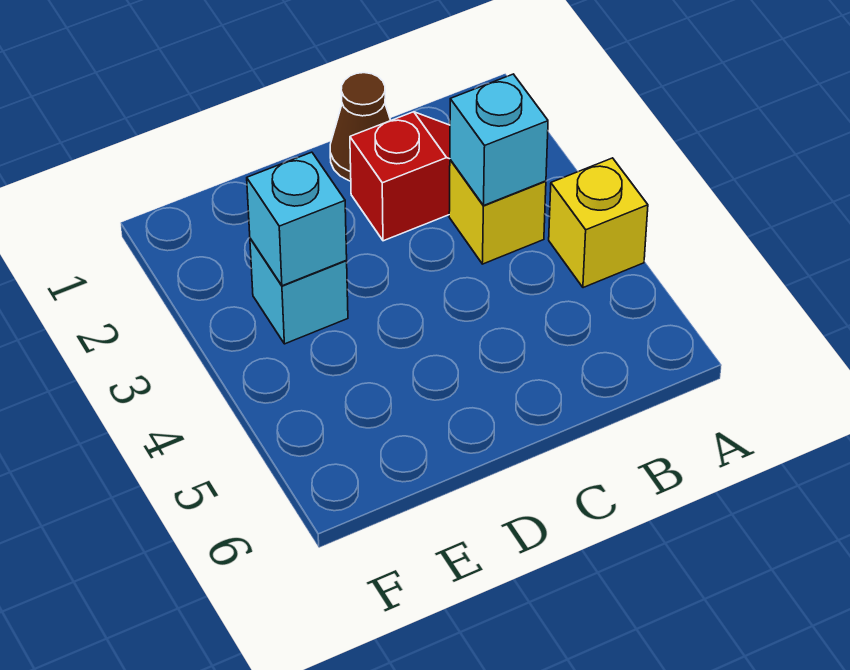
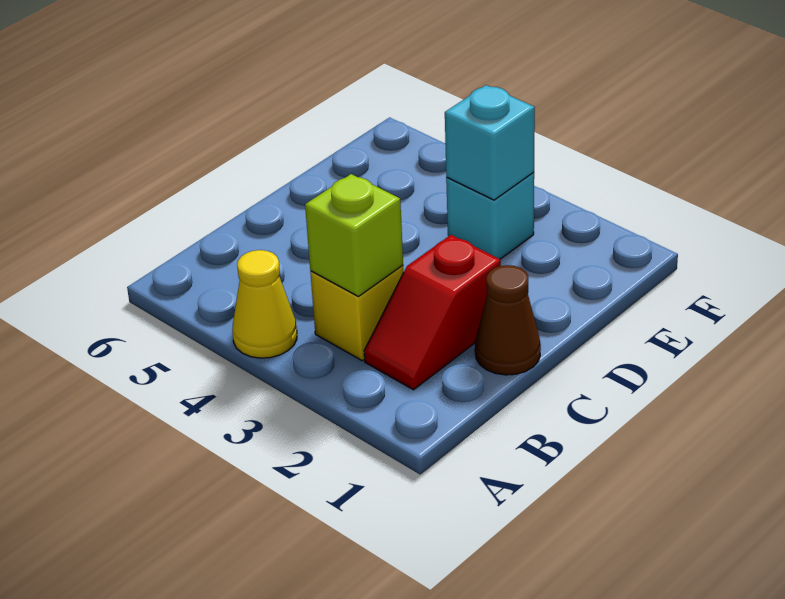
yellow brick A4 level 1 -> yellow cone A4 level 1
cyan brick B3 level 2 -> lime brick B3 level 2

